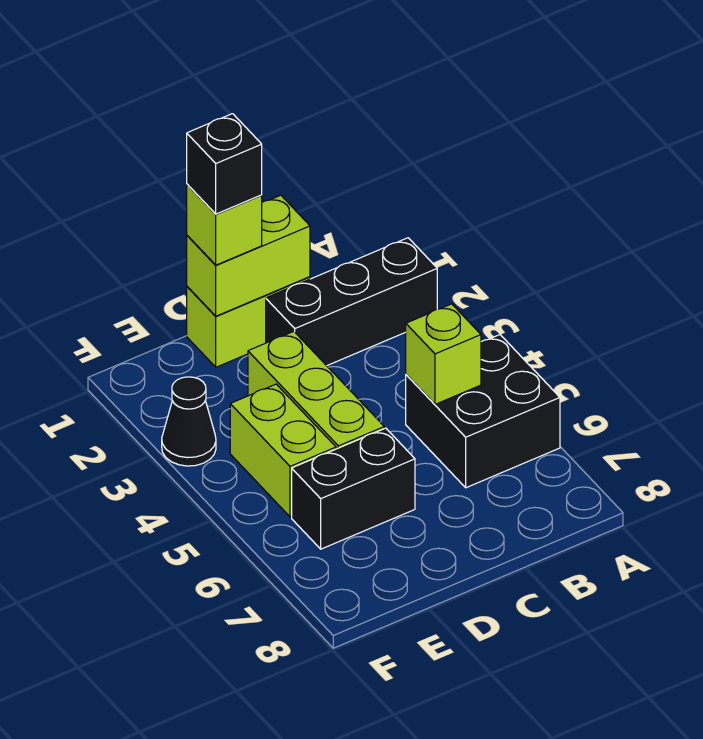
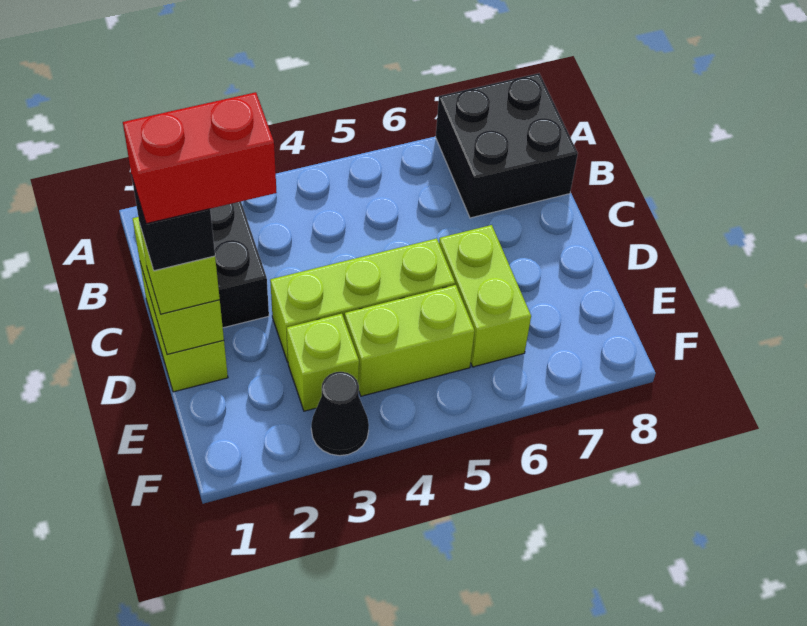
black brick A5:B6 level 1 -> black brick A7:B8 level 1
lime brick B5 level 2 -> lime brick E3 level 1
none -> red brick D1:D2 level 5
black brick D6:E6 level 1 -> lime brick D6:E6 level 1

